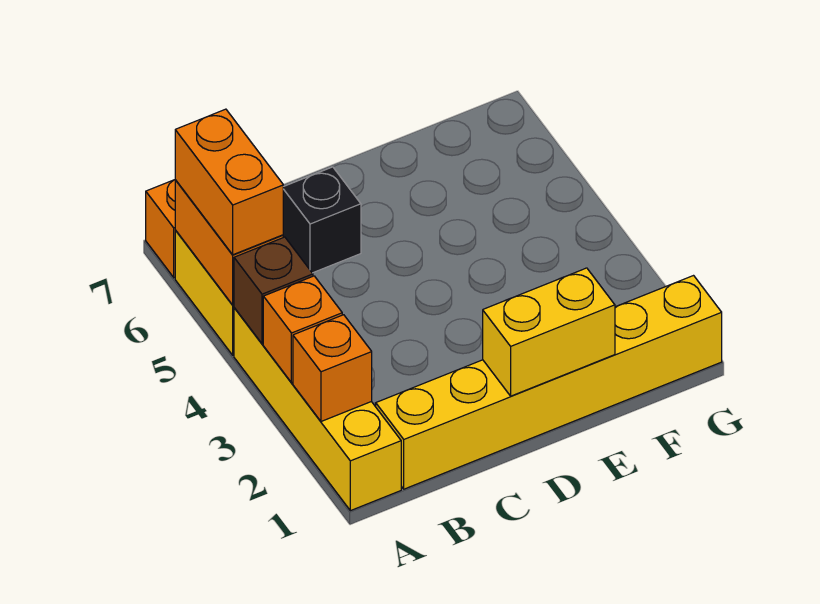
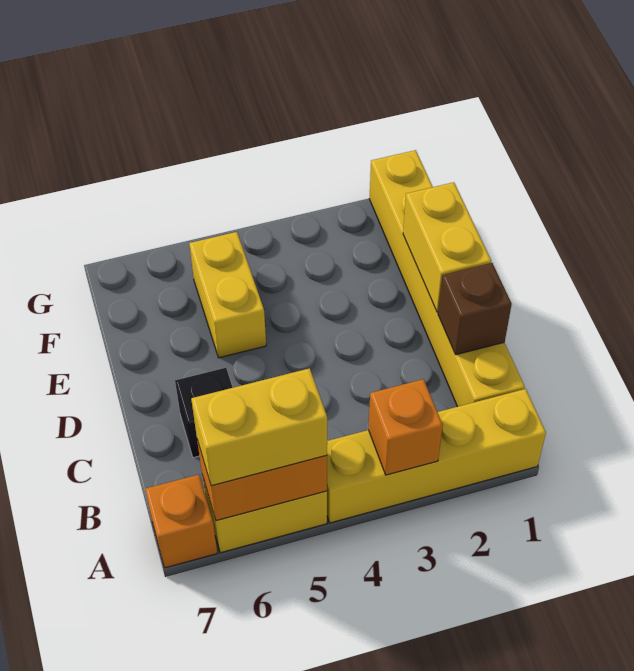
orange brick A2 level 2 -> none
brown brick A4 level 2 -> brown brick C1 level 2
orange brick A5:A6 level 3 -> yellow brick A5:A6 level 3
none -> yellow brick E5:F5 level 1

